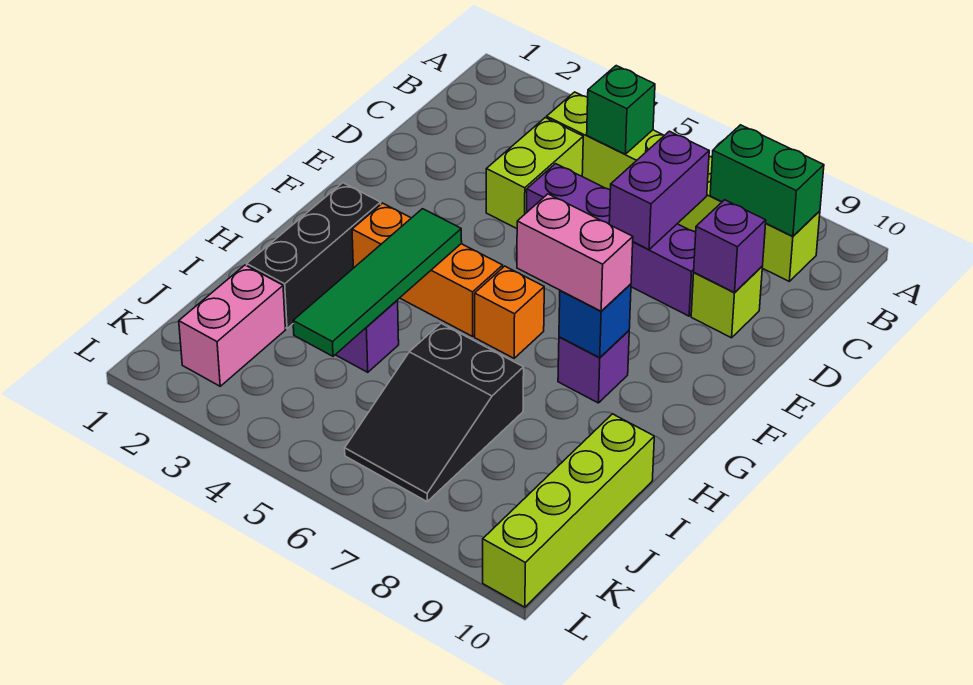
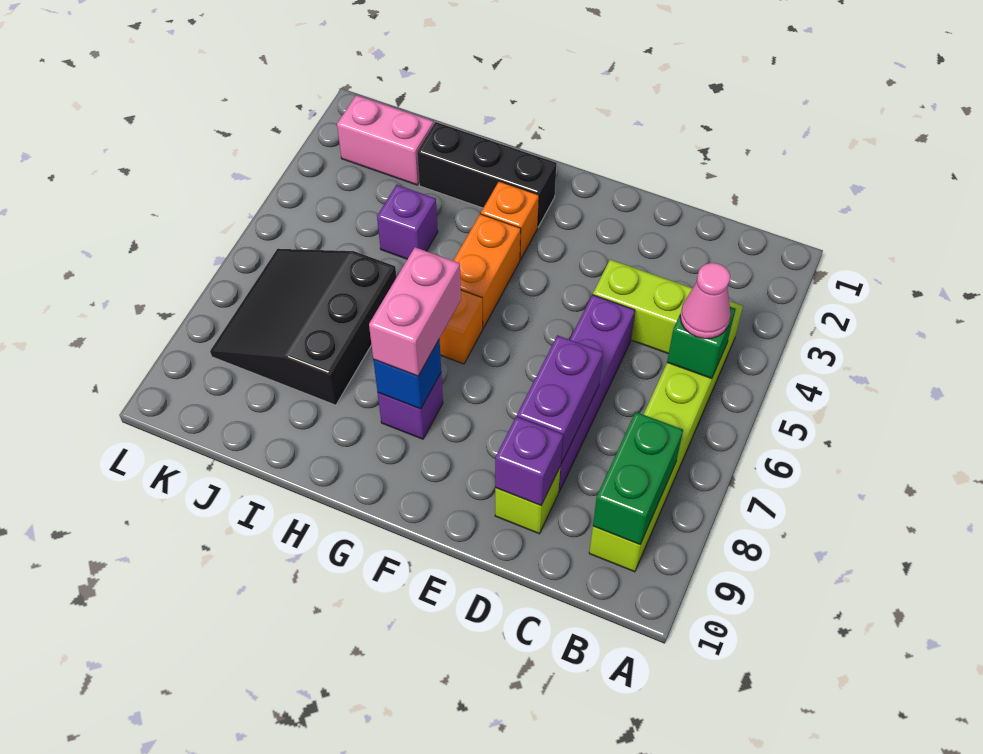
none -> pink cone B5 level 3
purple brick C7:D7 level 2 -> purple brick D7:D8 level 2
green tile G4:J4 level 2 -> none
black slope I6:K7 level 1 top I -> black slope I6:K8 level 1 top I
lime brick I10:L10 level 1 -> none

